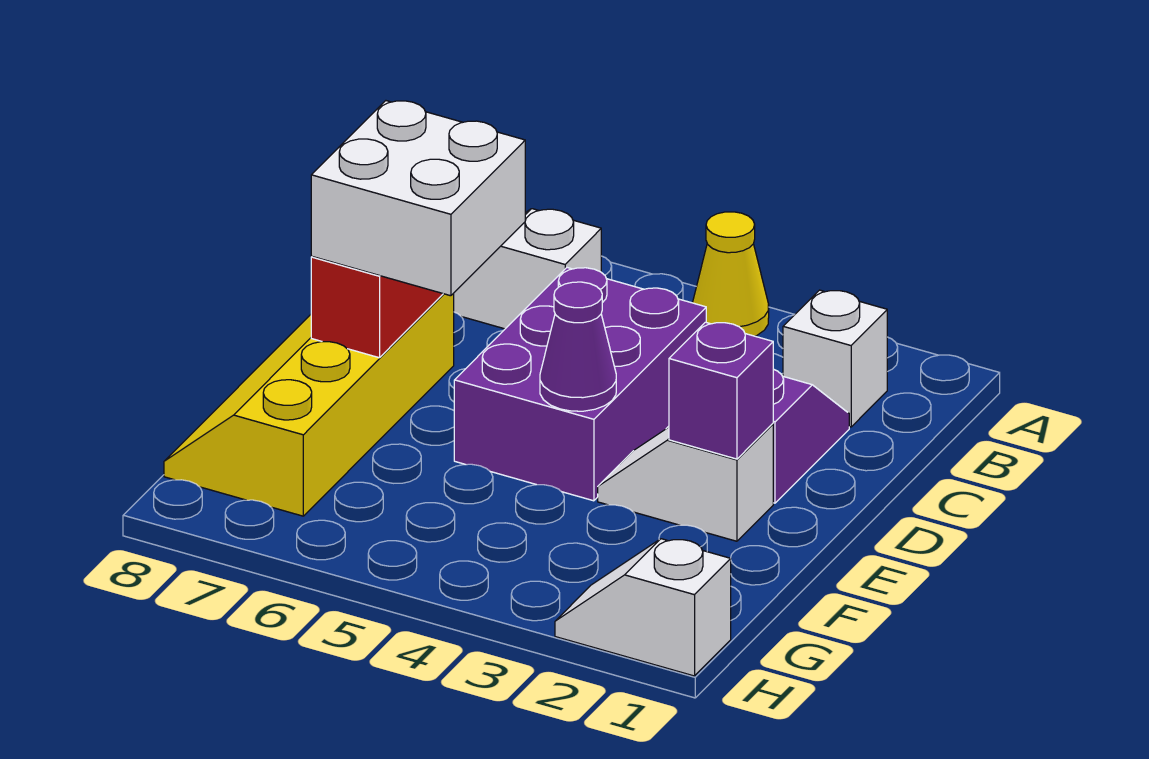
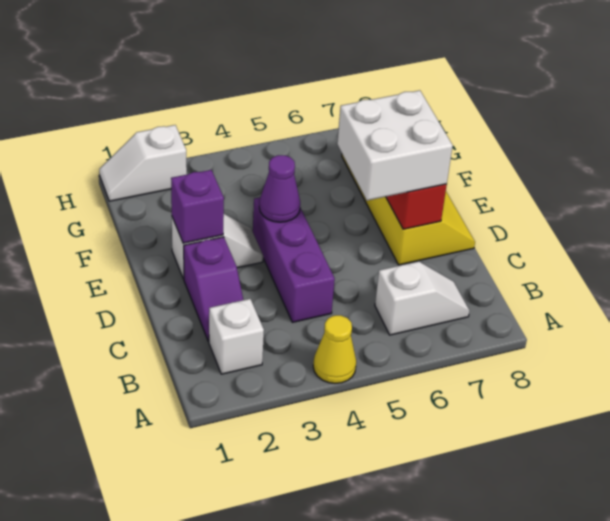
purple brick C4:E5 level 1 -> purple brick C4:E4 level 1
white slope H1:H2 level 1 top 1 -> white slope H1:H2 level 1 top 2

